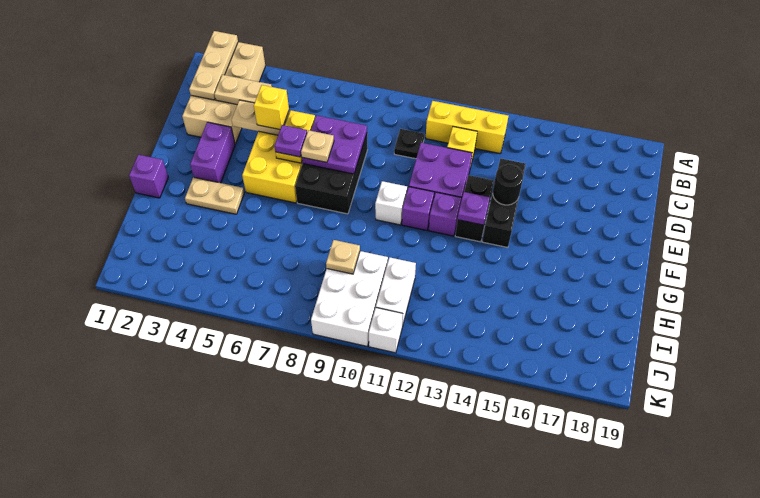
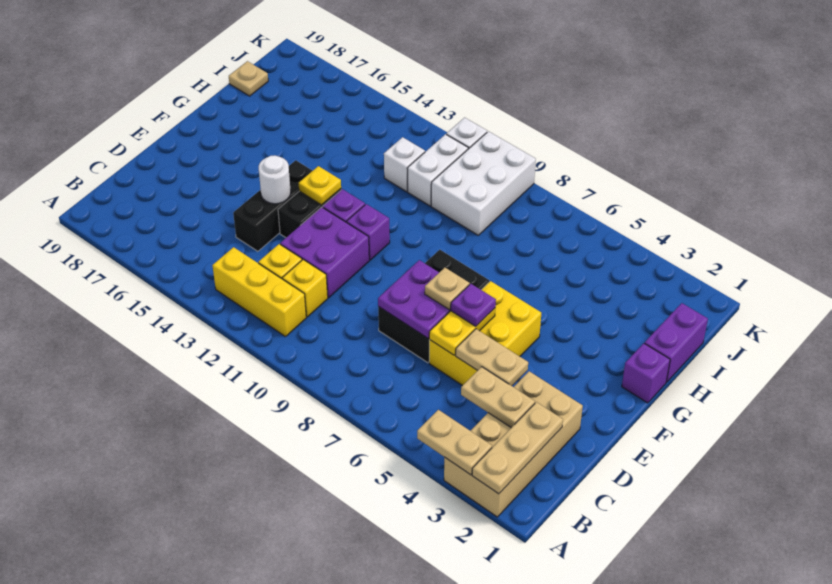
black plate C10 level 1 -> none
yellow brick D5 level 3 -> yellow brick C11 level 1
purple brick E3:F3 level 1 -> purple brick H1:I1 level 1
black round brick E14 level 2 -> white round brick E14 level 2
white brick F10 level 1 -> white brick I12 level 1
purple plate F13 level 2 -> yellow plate F13 level 2
tan plate G3:G4 level 1 -> tan plate A3:A4 level 2
tan plate I9 level 2 -> tan plate I19 level 1

